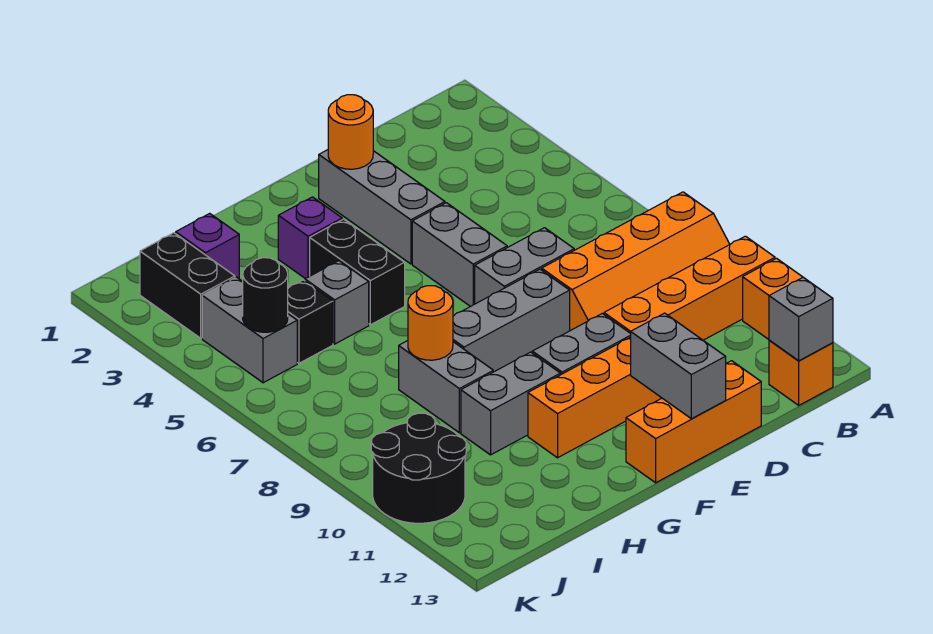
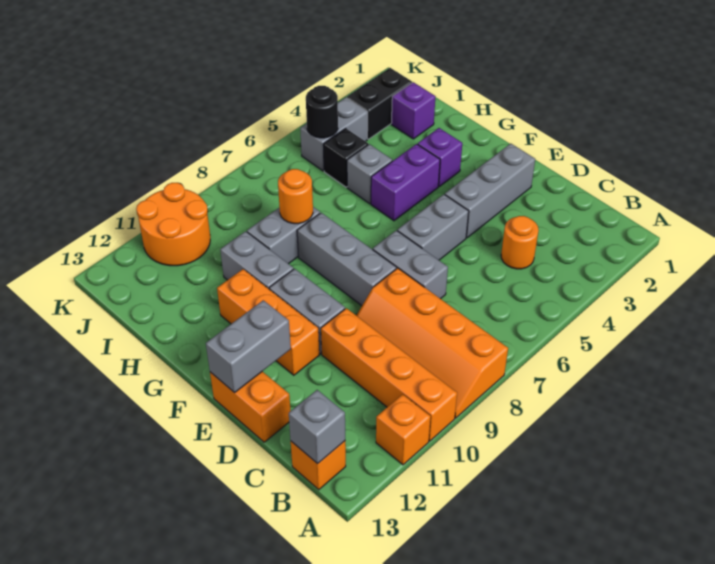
orange brick D13:F13 level 1 -> orange brick D13:E13 level 1
orange round brick E2 level 2 -> orange round brick C4 level 1
black brick G4:G5 level 1 -> purple brick G4:G5 level 1
black round brick J10:K11 level 1 -> orange round brick J10:K11 level 1

